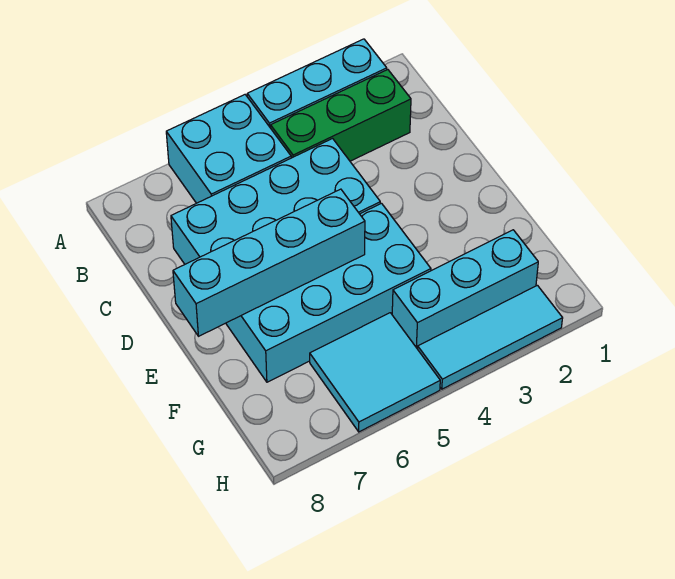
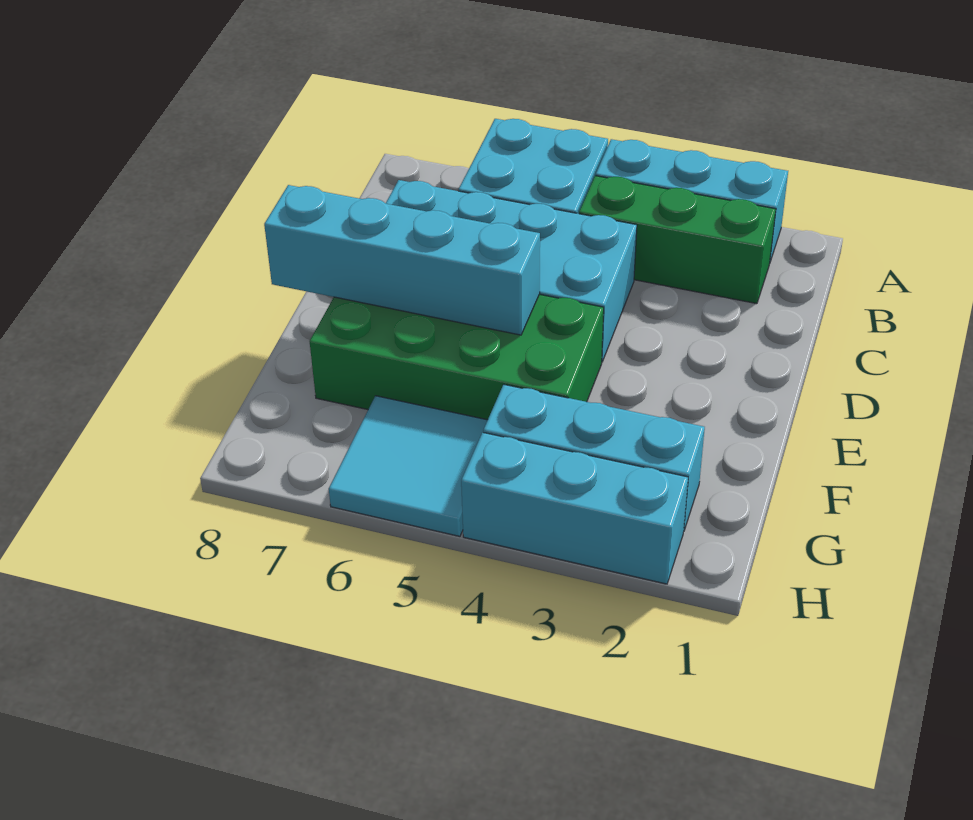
cyan brick E4:F7 level 1 -> green brick E4:F7 level 1
cyan tile H2:H4 level 1 -> cyan brick H2:H4 level 1

